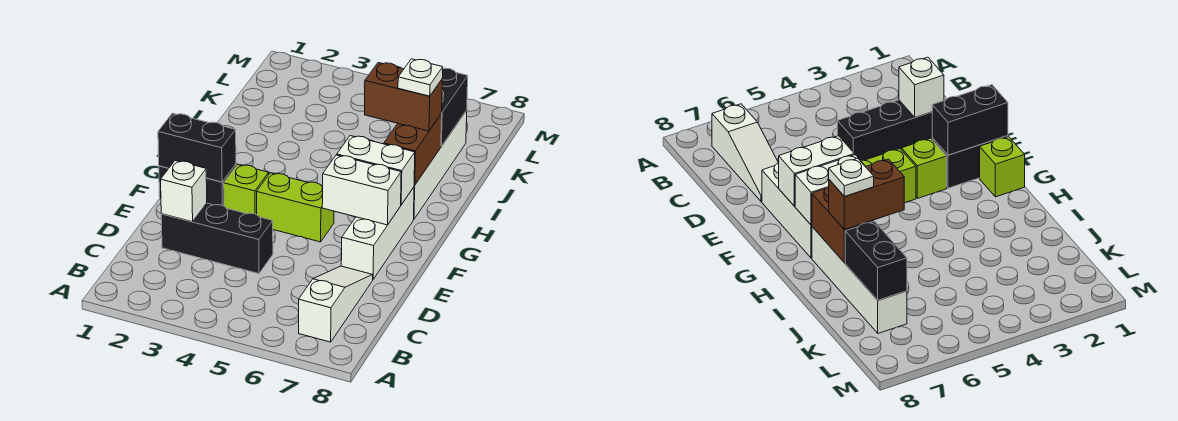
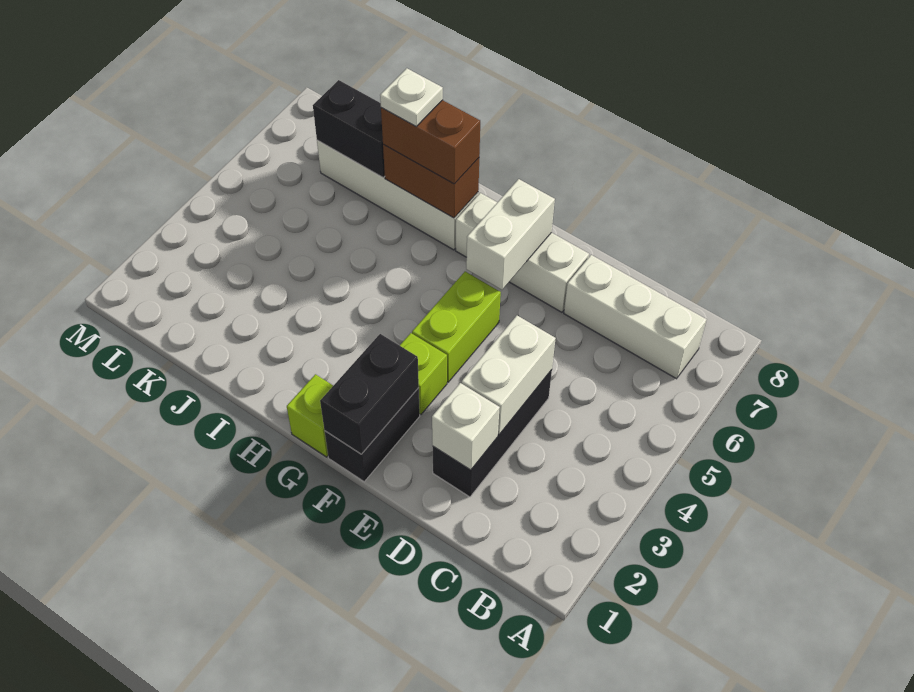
white slope B7:D7 level 1 top B -> white brick B7:D7 level 1
white brick G6:G7 level 2 -> white brick D3:D4 level 2
brown brick I6:I7 level 3 -> brown brick H7:I7 level 3

